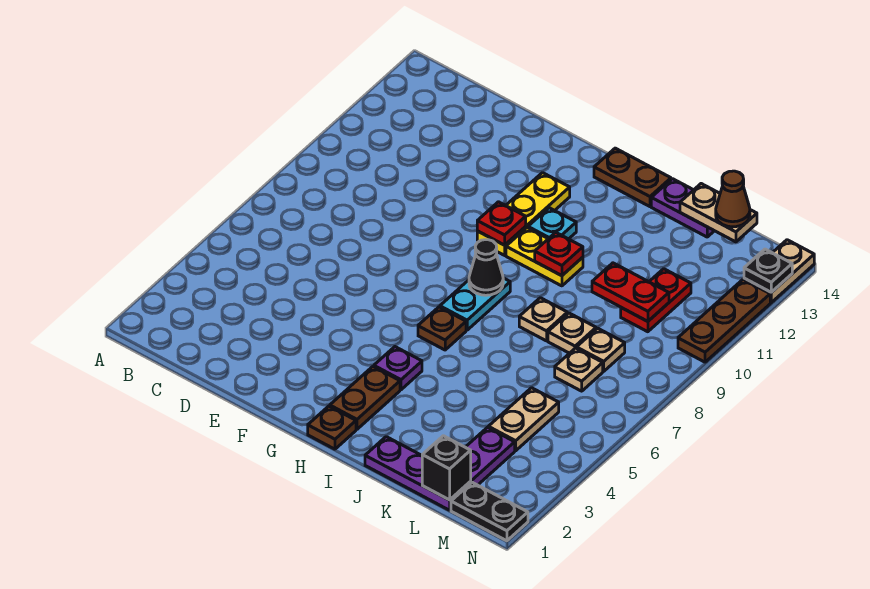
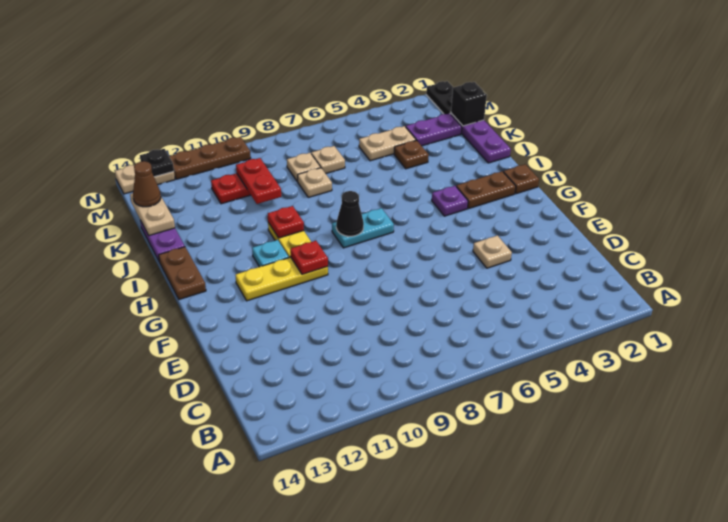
brown plate H6 level 1 -> brown plate K4 level 1
tan plate J8 level 1 -> tan plate E4 level 1

